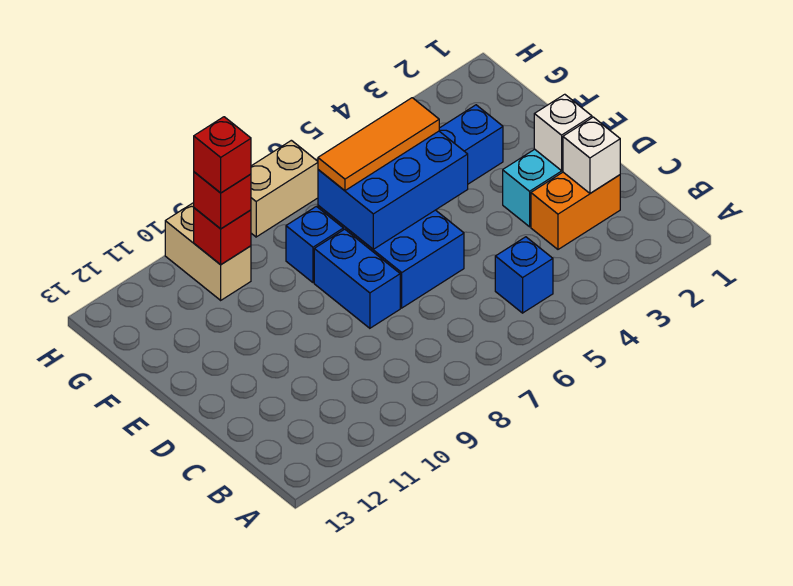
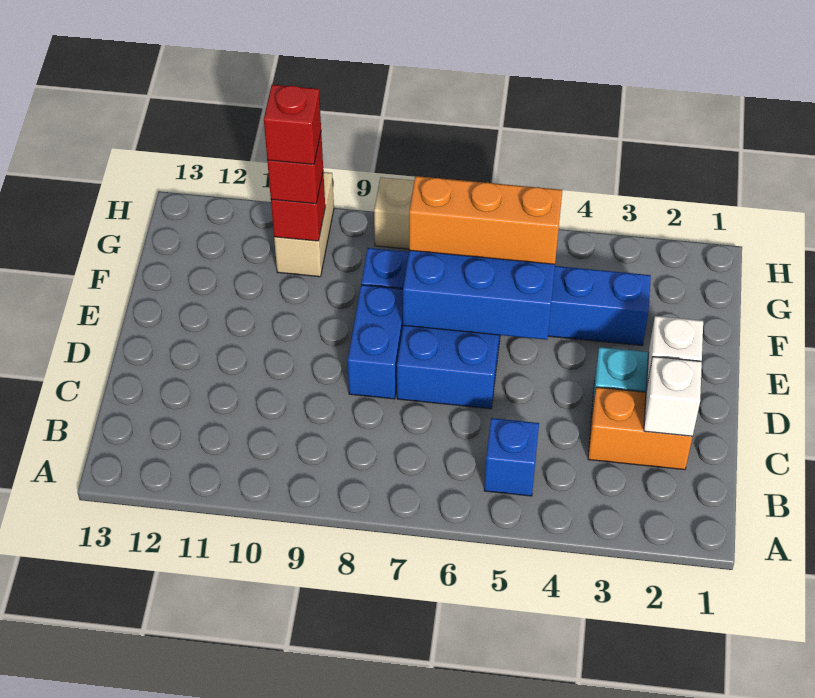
orange tile F5:F7 level 3 -> orange brick F5:F7 level 3

